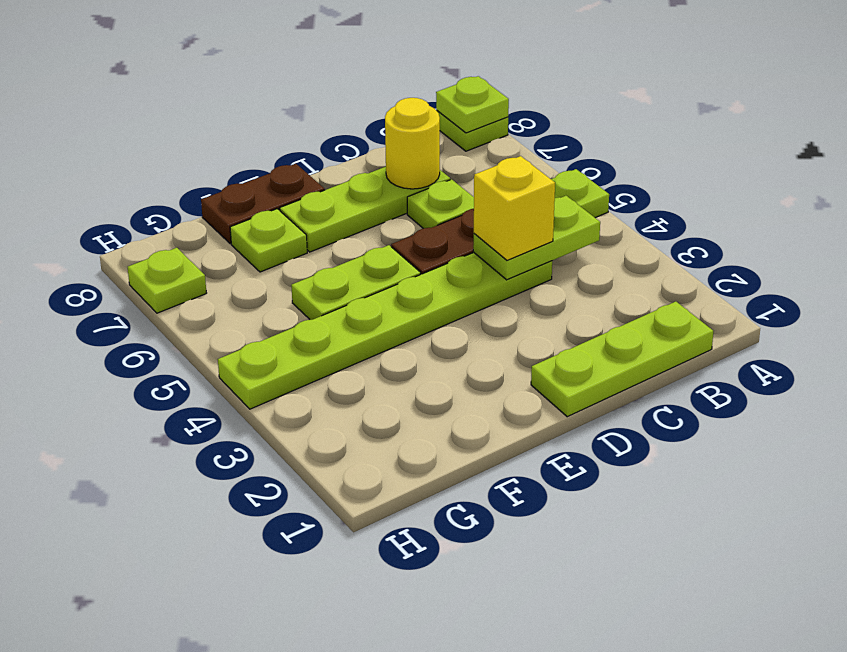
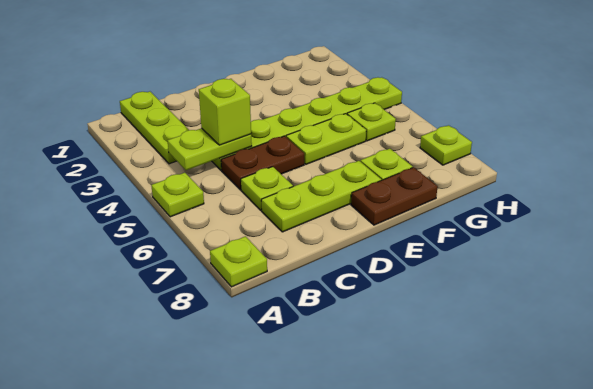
lime plate A8 level 2 -> lime plate G5 level 1
lime plate B1:D1 level 1 -> lime plate B1:B3 level 1
yellow brick C4 level 3 -> lime brick C4 level 3
yellow round brick C7 level 2 -> none

